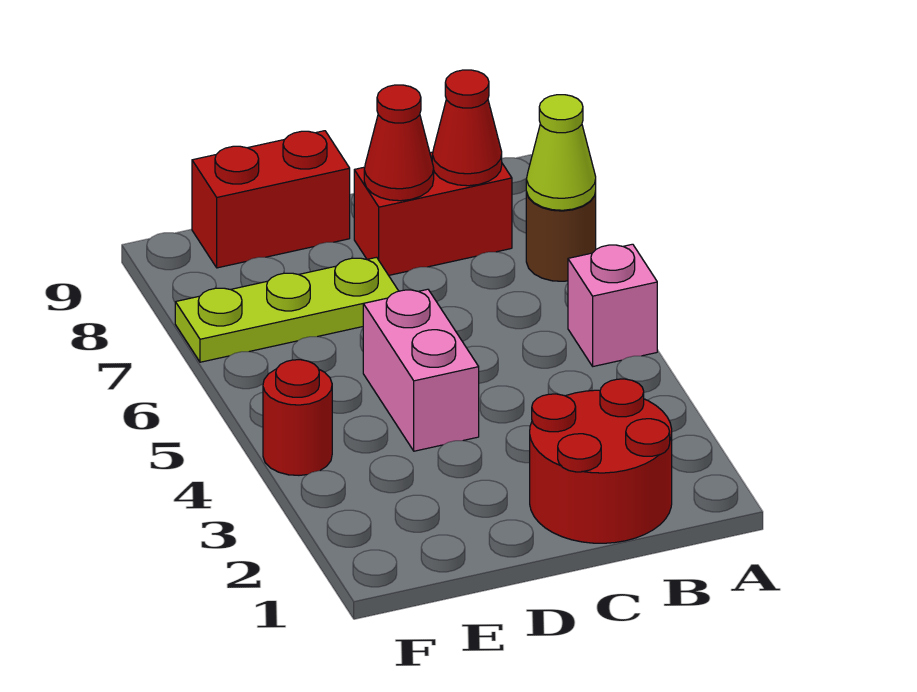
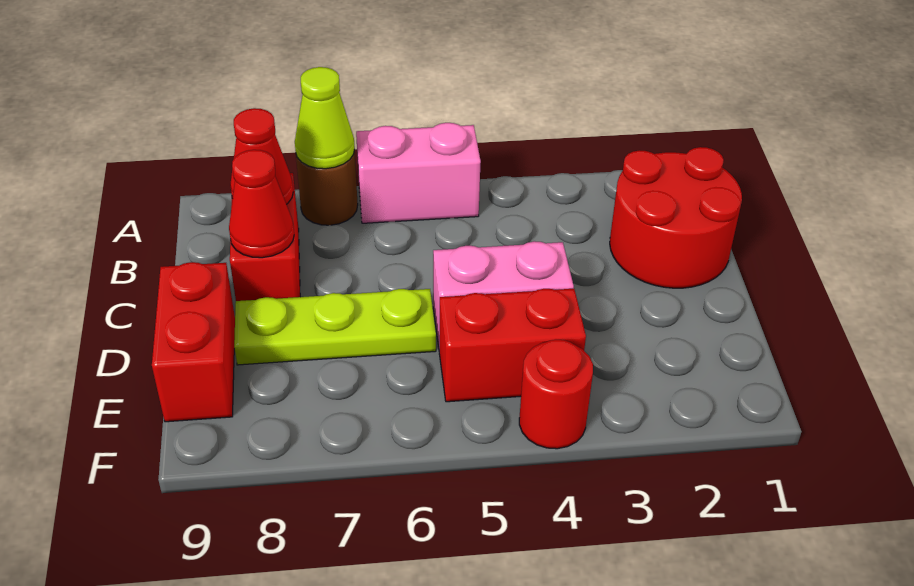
pink brick A5 level 1 -> pink brick A5:A6 level 1
lime plate D7:F7 level 1 -> lime plate D6:D8 level 1
none -> red brick E4:E5 level 1

